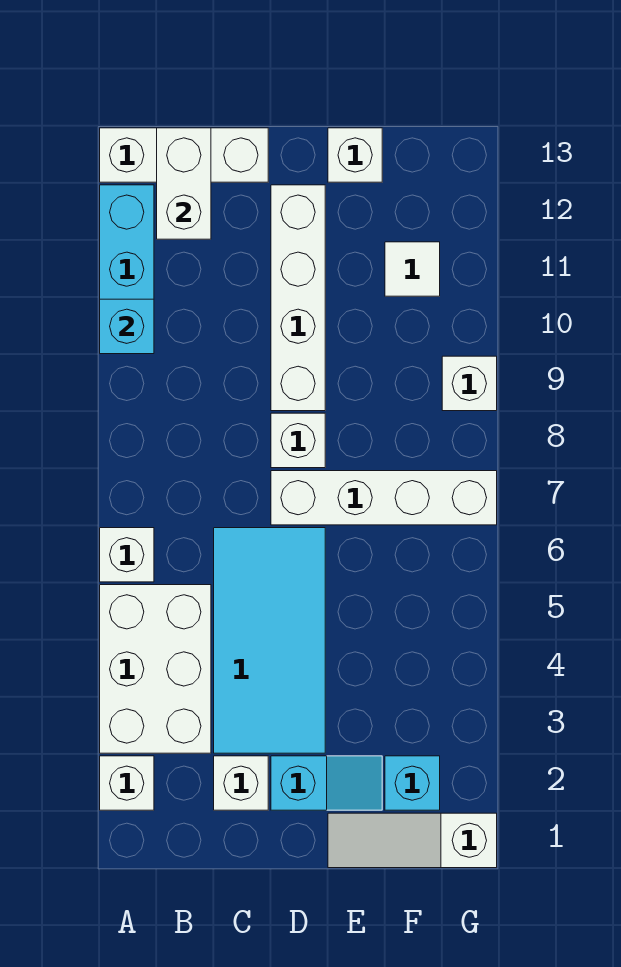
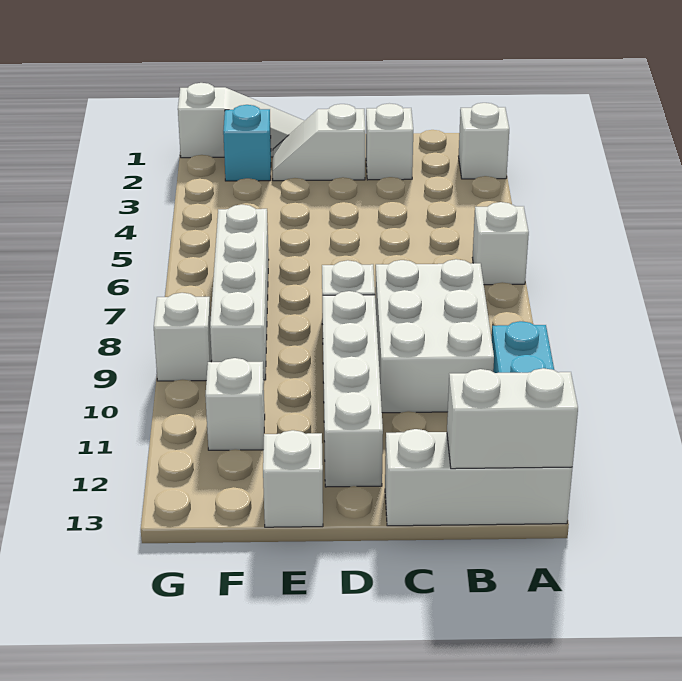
white brick A3:B5 level 1 -> white brick B8:C10 level 1
cyan brick A10 level 2 -> none
white brick B12:B13 level 2 -> white brick A13:B13 level 2
cyan tile C3:D6 level 1 -> none
cyan slope D2:E2 level 1 top D -> white slope D2:E2 level 1 top D
white brick D7:G7 level 1 -> white brick F6:F9 level 1
white tile F11 level 1 -> white brick F11 level 1

